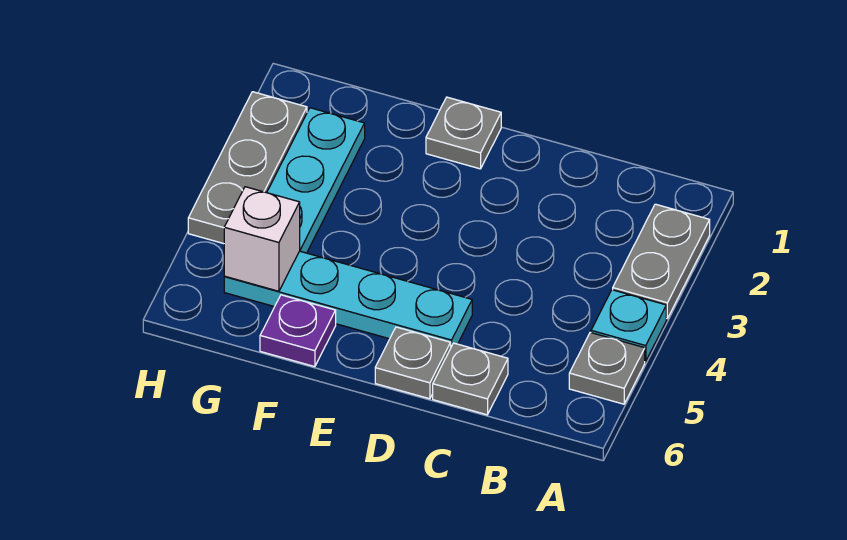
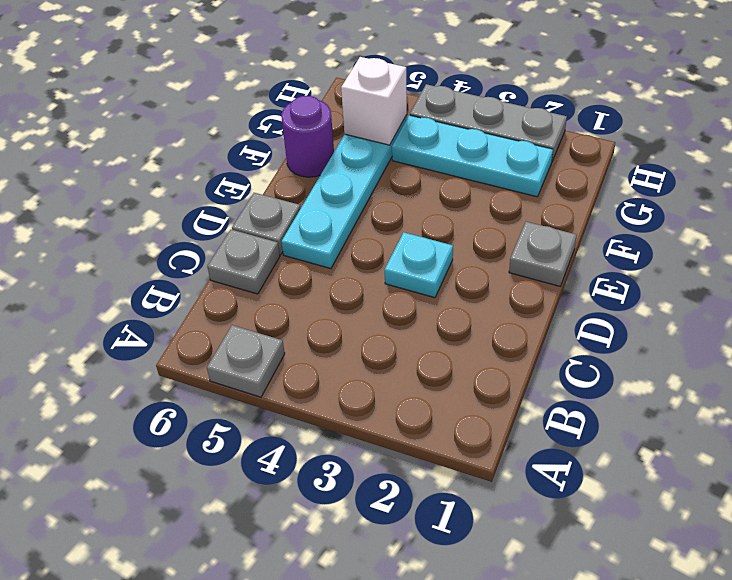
grey plate A2:A3 level 1 -> none
cyan plate A4 level 1 -> cyan plate D3 level 1
purple plate F6 level 1 -> purple round brick F6 level 1

